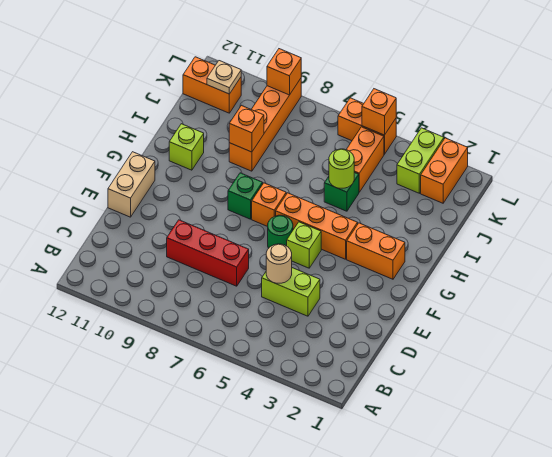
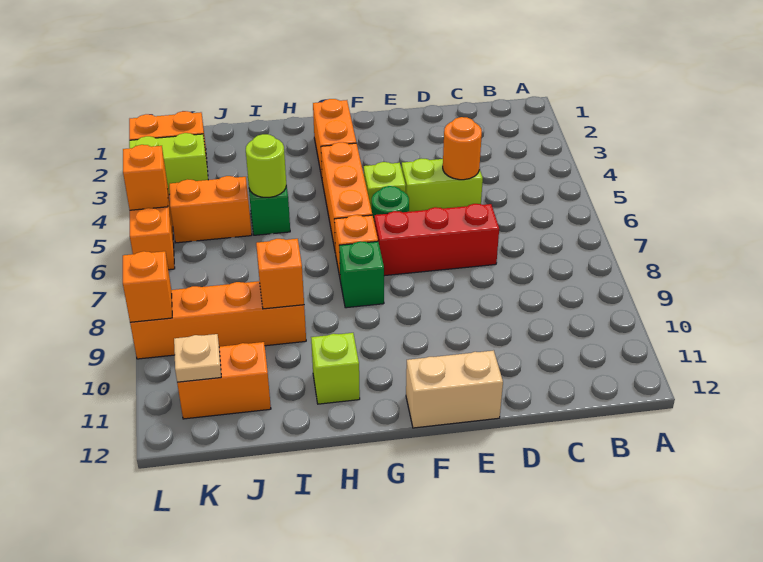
lime brick D4:D5 level 1 -> lime brick D5:E5 level 1
tan round brick D5 level 2 -> orange round brick D5 level 2
red brick D7:D9 level 1 -> red brick D7:F7 level 1
orange brick K11:K12 level 1 -> orange brick J11:K11 level 1

